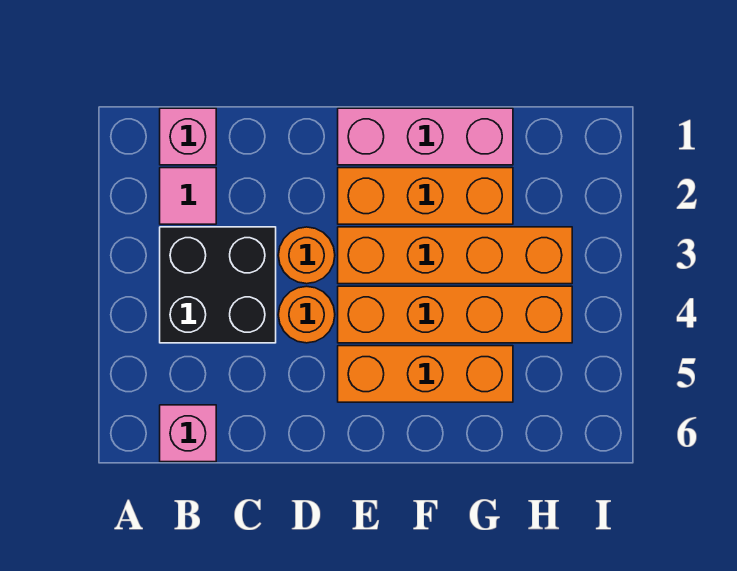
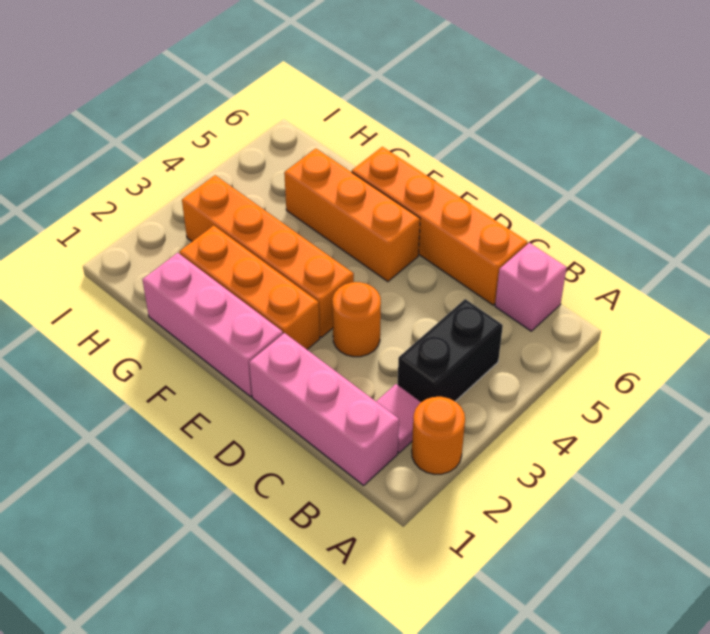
pink brick B1 level 1 -> pink brick B1:D1 level 1
black brick B3:C4 level 1 -> black brick B3:B4 level 1
orange round brick D4 level 1 -> orange round brick A2 level 1
orange brick E4:H4 level 1 -> orange brick C6:F6 level 1

